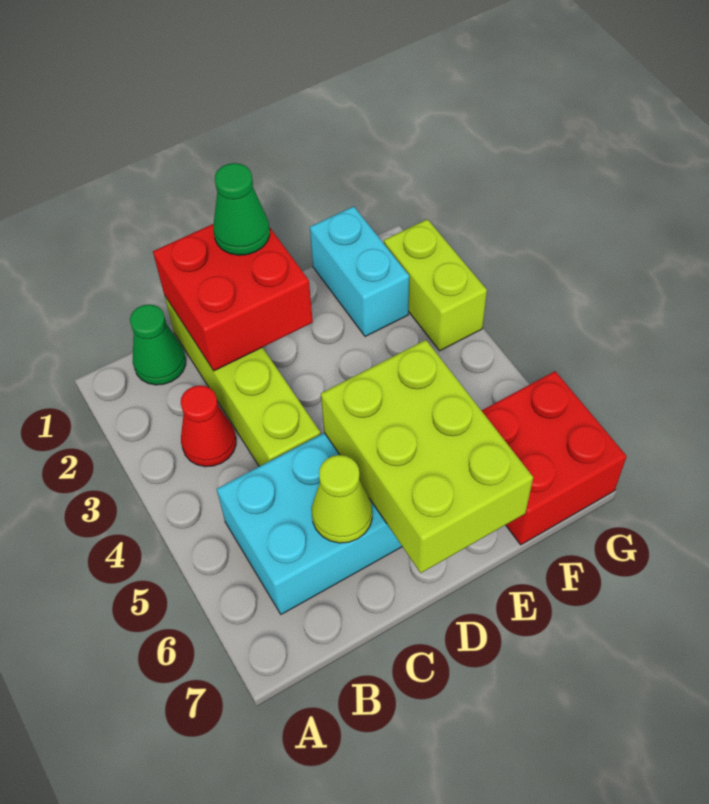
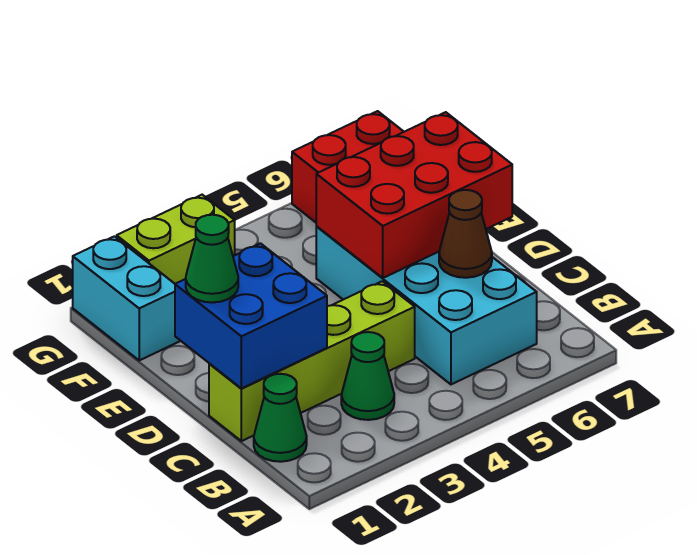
red cone B3 level 1 -> green cone B3 level 1
red brick C1:D2 level 2 -> blue brick C1:D2 level 2
lime cone C6 level 2 -> brown cone C6 level 2
lime brick D5:E7 level 2 -> red brick D5:E7 level 2
cyan brick F1:F2 level 1 -> cyan brick F1:G1 level 1

